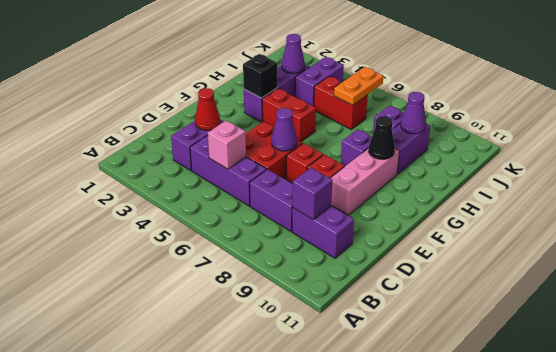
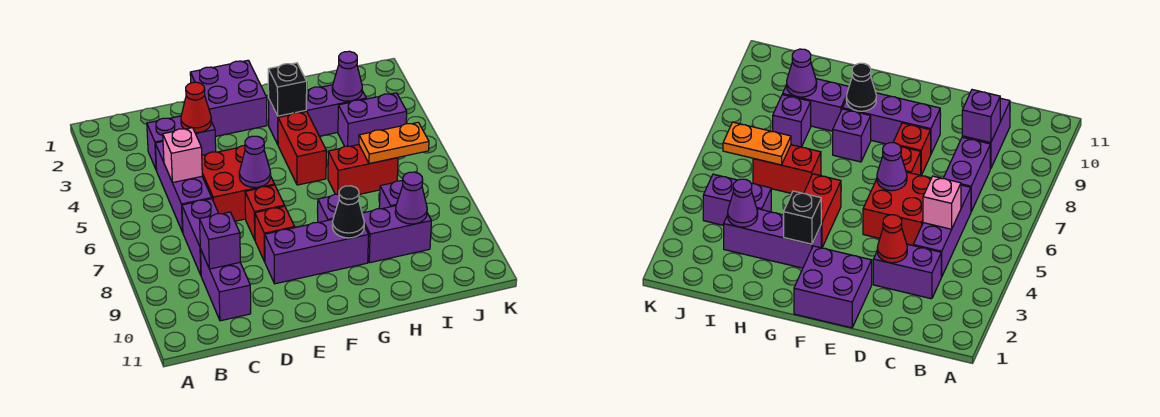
none -> purple brick E1:F2 level 1
pink brick E9:G9 level 1 -> purple brick E9:G9 level 1
red brick I5:I6 level 1 -> red brick H6:I6 level 1

